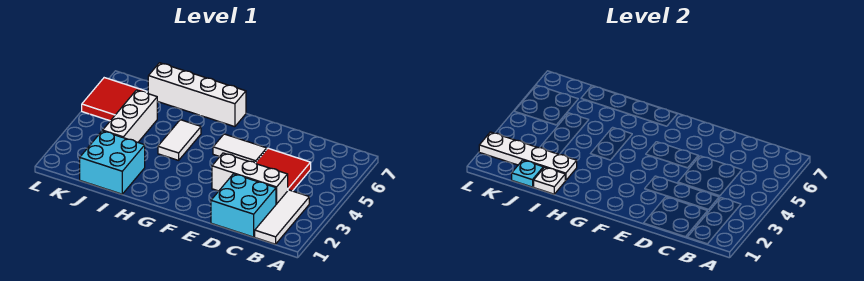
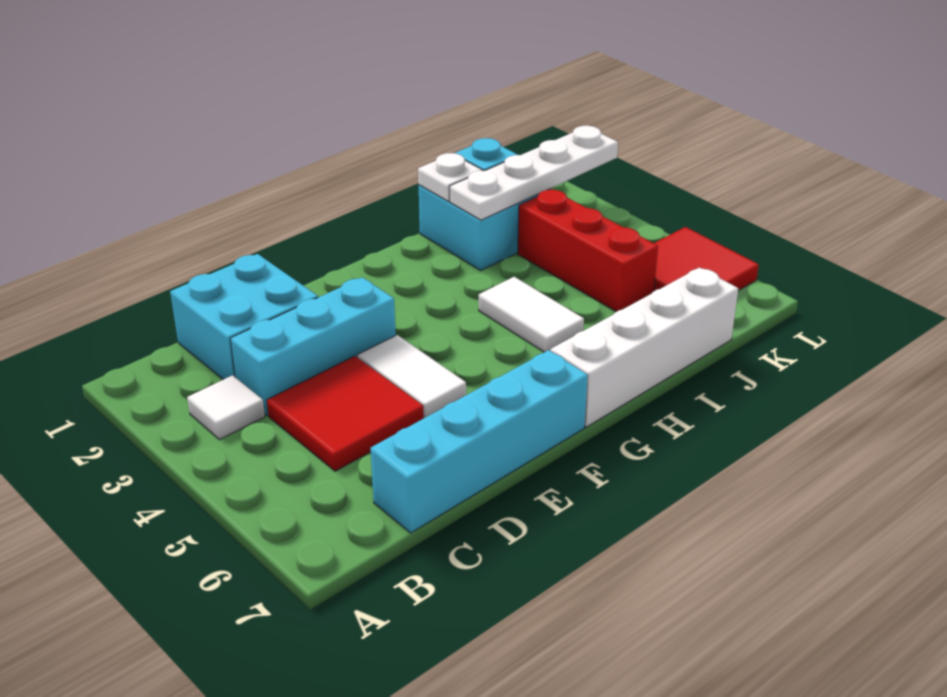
white tile B1:B3 level 1 -> white tile B3 level 1
white brick C3:E3 level 1 -> cyan brick C3:E3 level 1
none -> cyan brick C7:F7 level 1
white tile E5:F5 level 1 -> white tile E4:E5 level 1
white brick J3:J5 level 1 -> red brick J3:J5 level 1

